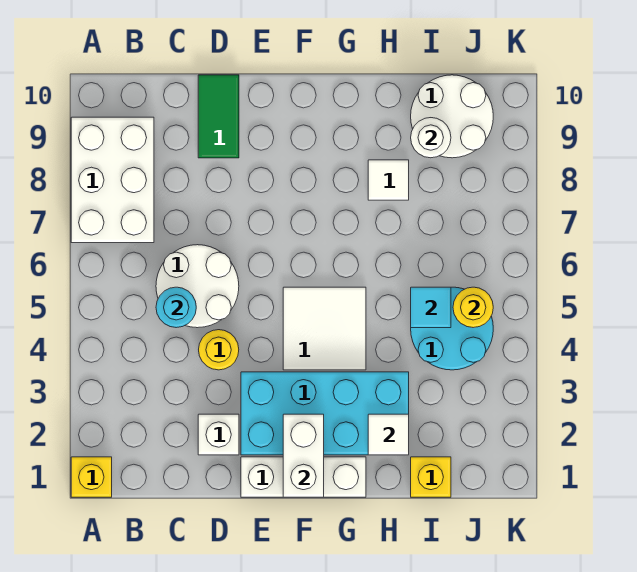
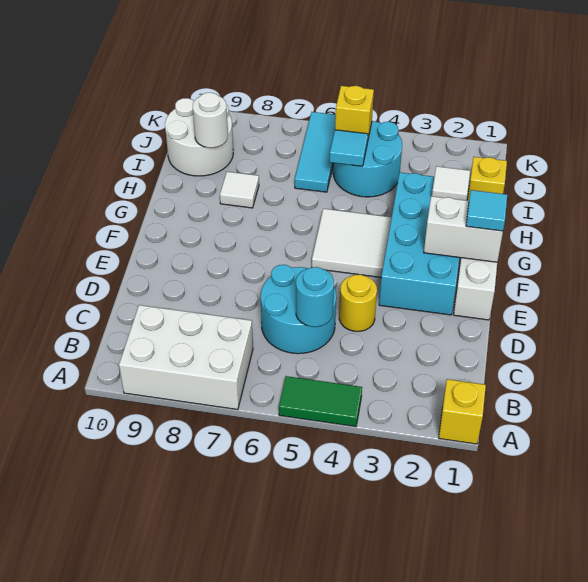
white round brick C5:D6 level 1 -> cyan round brick C5:D6 level 1
white brick D2 level 1 -> none
green tile D9:D10 level 1 -> green tile A4:A5 level 1
none -> cyan tile F1 level 3
none -> cyan tile I6:K6 level 1
yellow round brick J5 level 2 -> yellow brick J5 level 2

